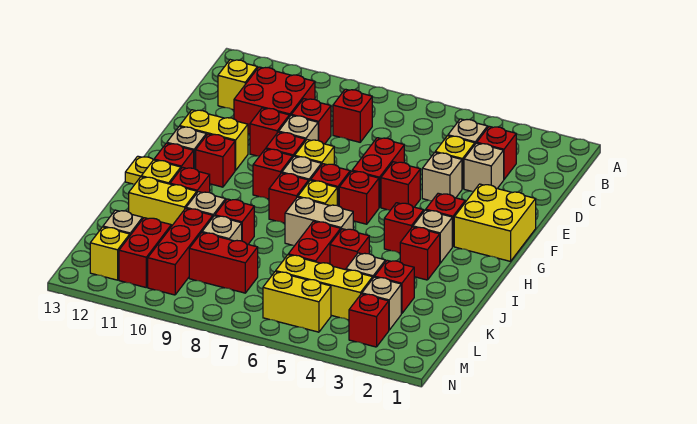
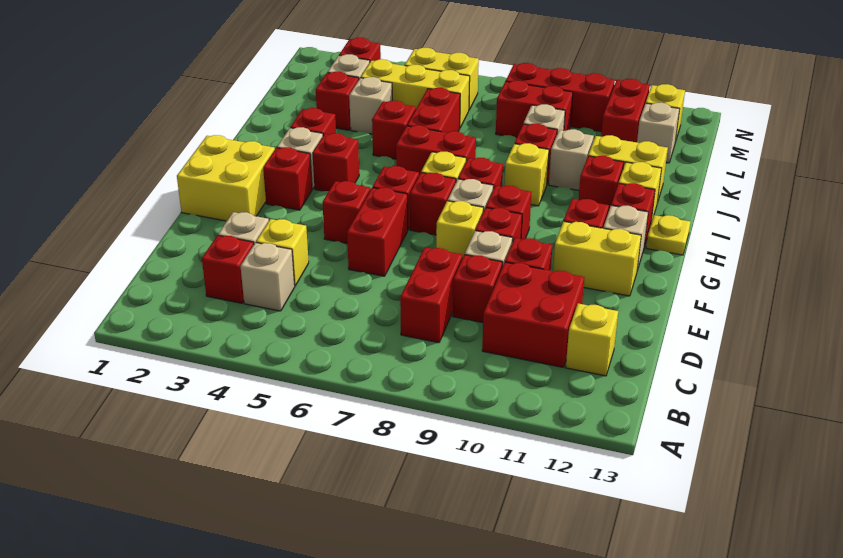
red brick C8 level 1 -> red brick C8:D8 level 1
tan brick E4 level 1 -> none
tan brick I6:I7 level 1 -> red brick I6:I7 level 1
none -> yellow brick I9 level 1
red brick K10:M10 level 1 -> red brick M8:M10 level 1

